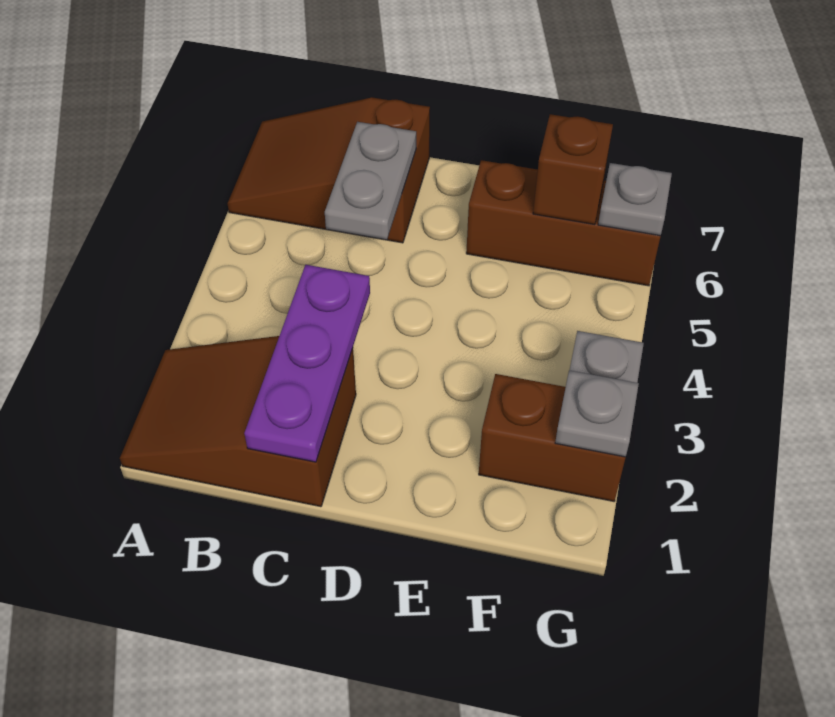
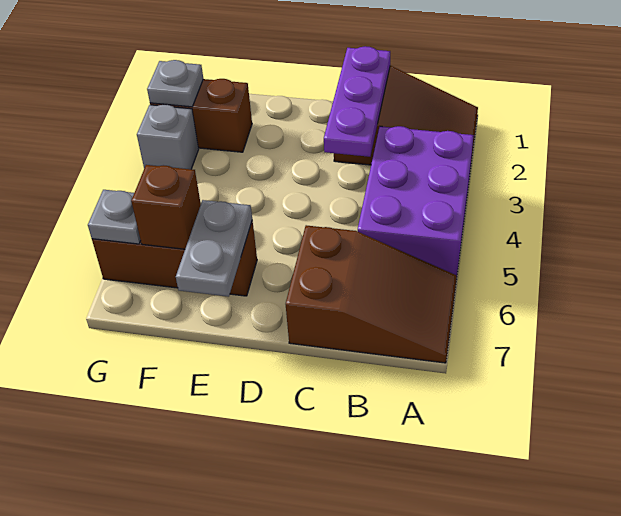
none -> purple brick A3:B5 level 1
grey plate C5:C6 level 2 -> grey plate E6:E7 level 2

